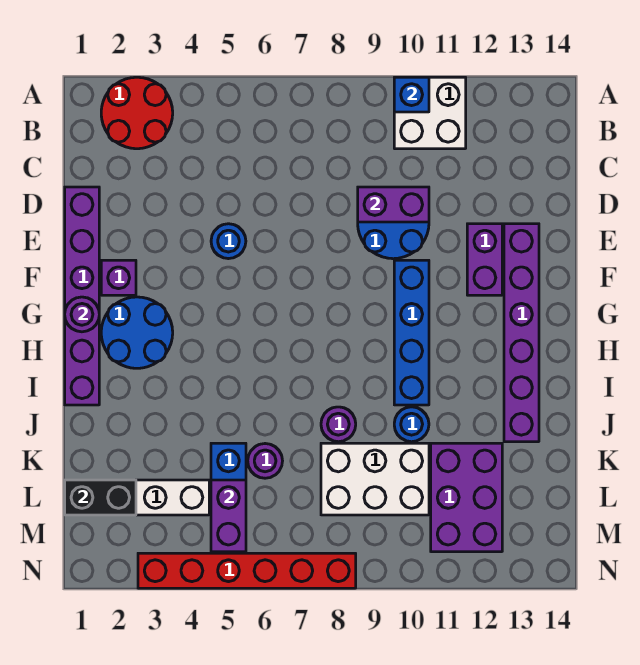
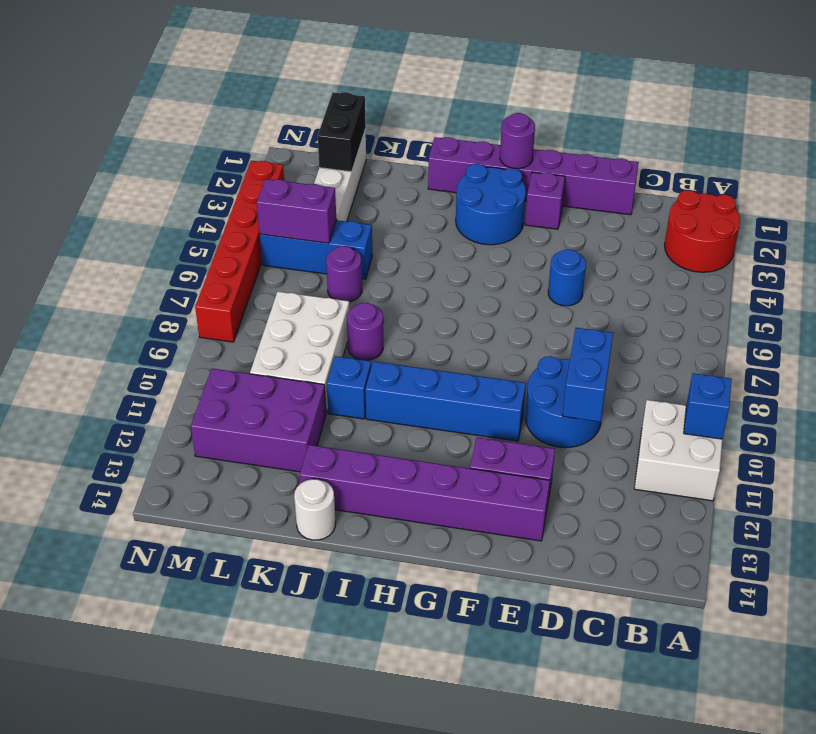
purple brick D9:D10 level 2 -> blue brick D9:D10 level 2
blue round brick J10 level 1 -> blue brick J10 level 1
none -> white round brick J14 level 1

